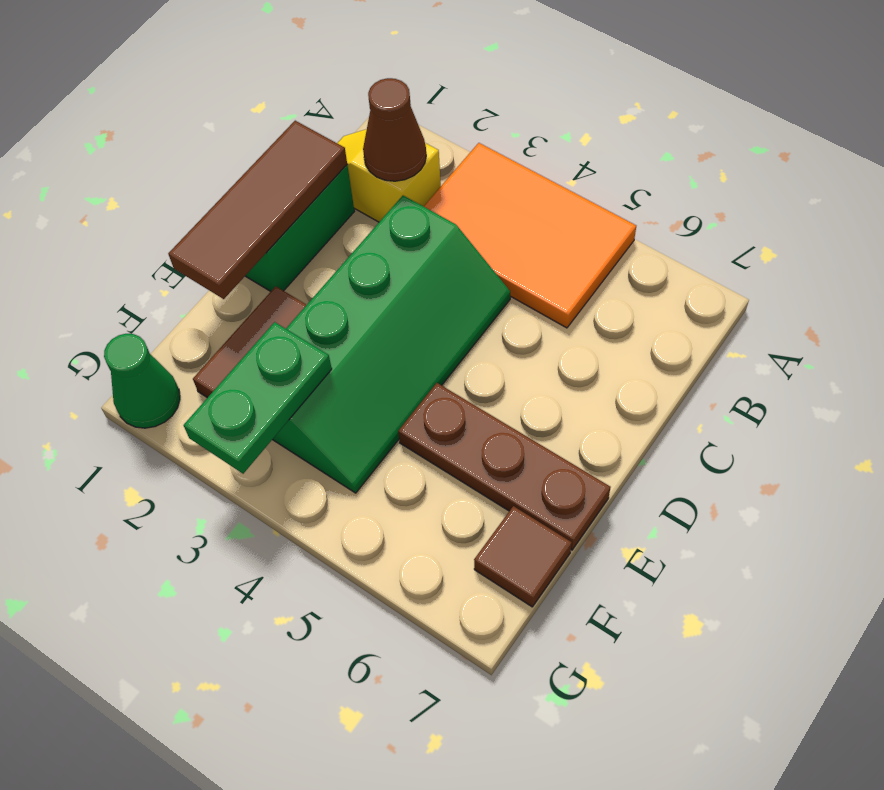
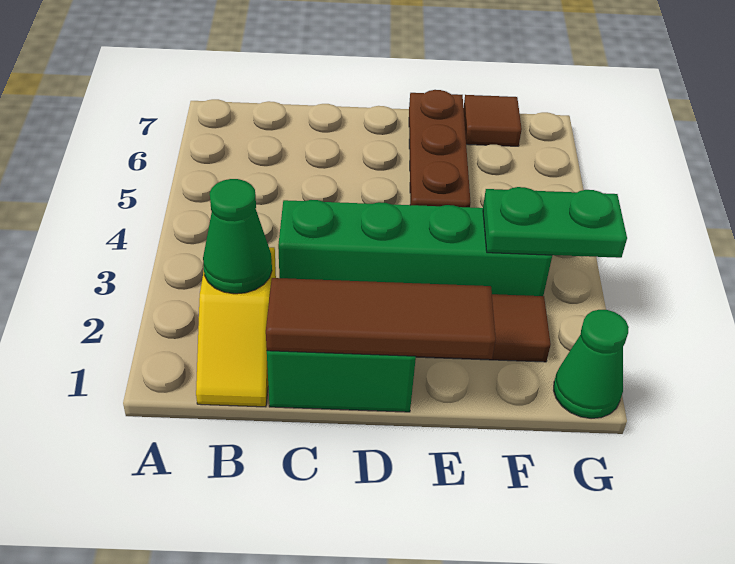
orange tile A3:B5 level 1 -> none
brown cone B2 level 2 -> green cone B2 level 2

